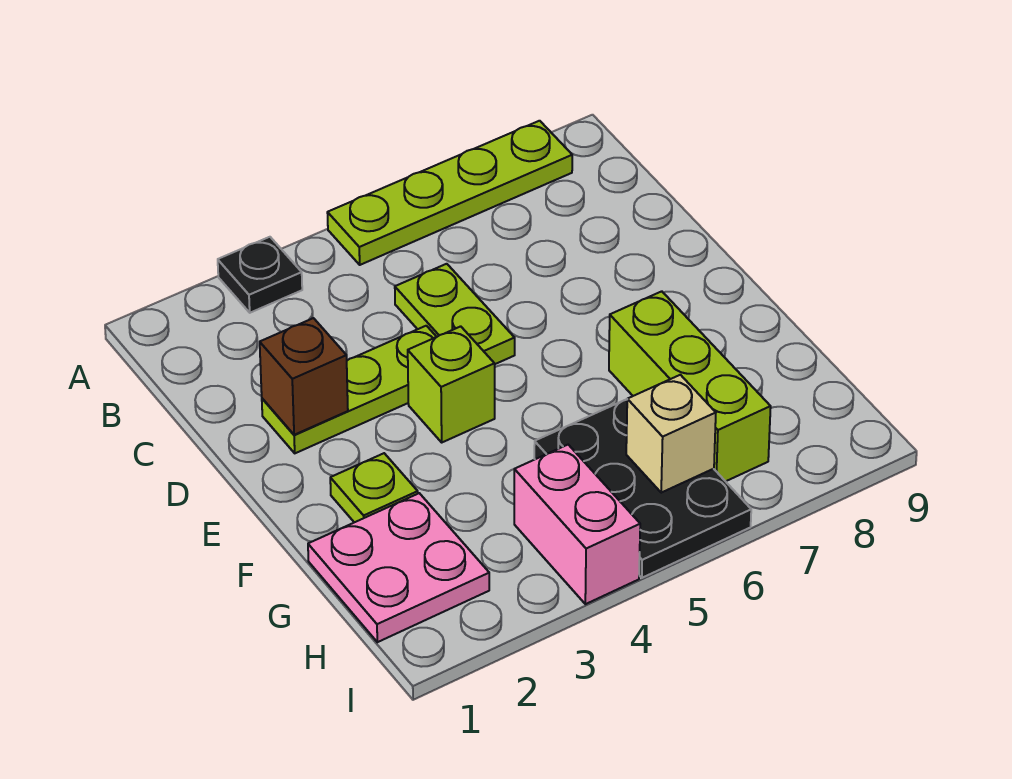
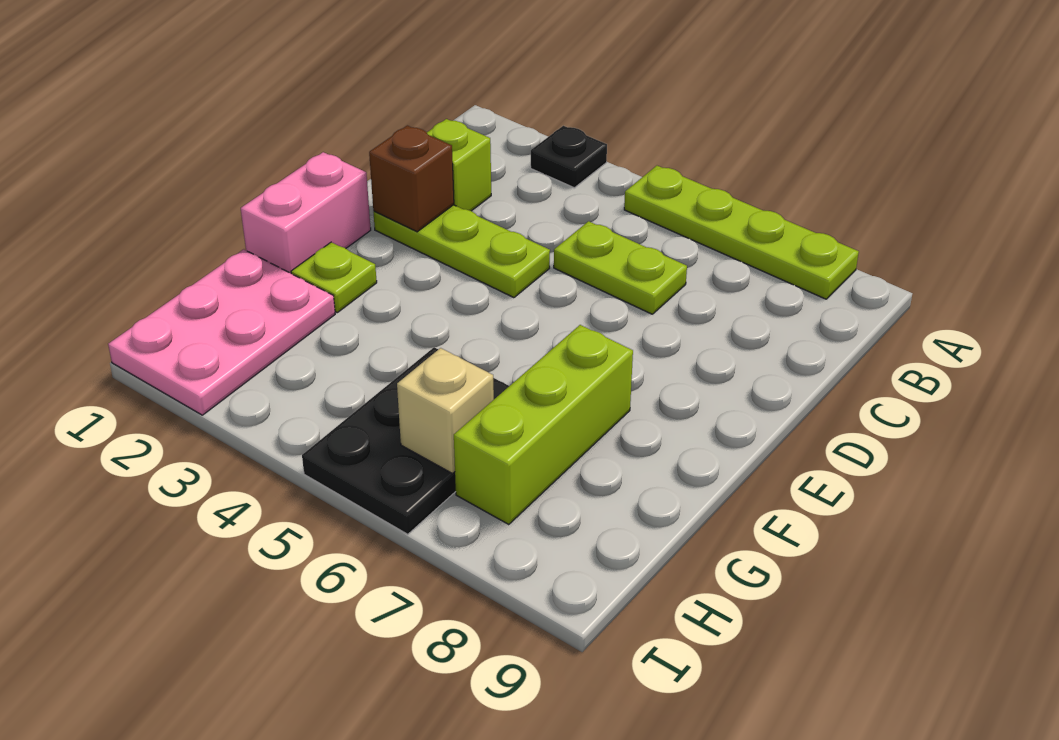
lime plate C5:D5 level 1 -> lime plate C5:C6 level 1
lime brick E4 level 1 -> lime brick C2 level 1
pink plate G1:H2 level 1 -> pink plate G1:I2 level 1
pink brick H4:I4 level 1 -> pink brick E1:F1 level 1

